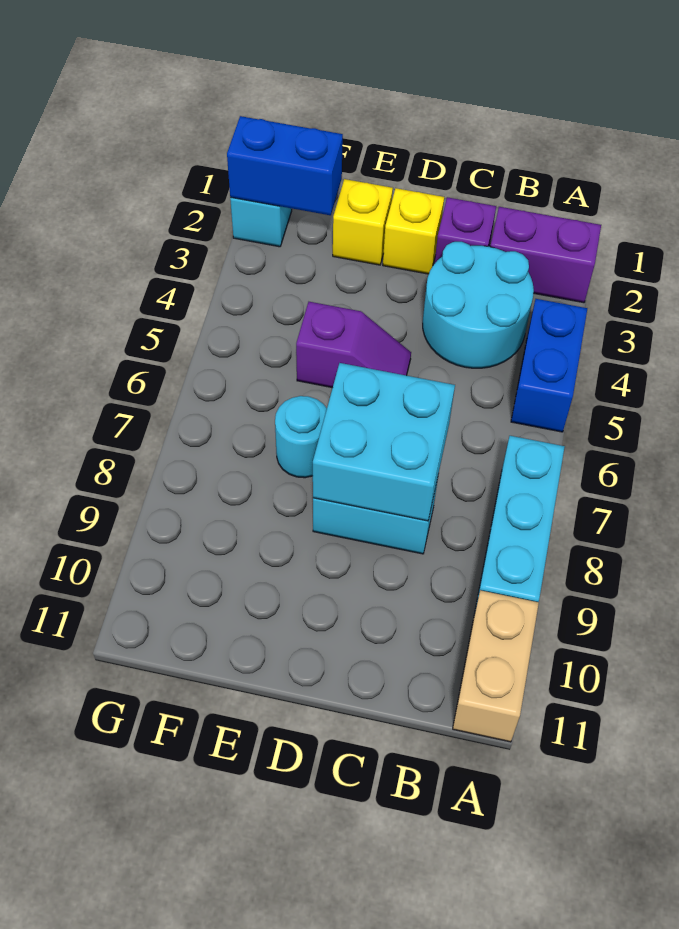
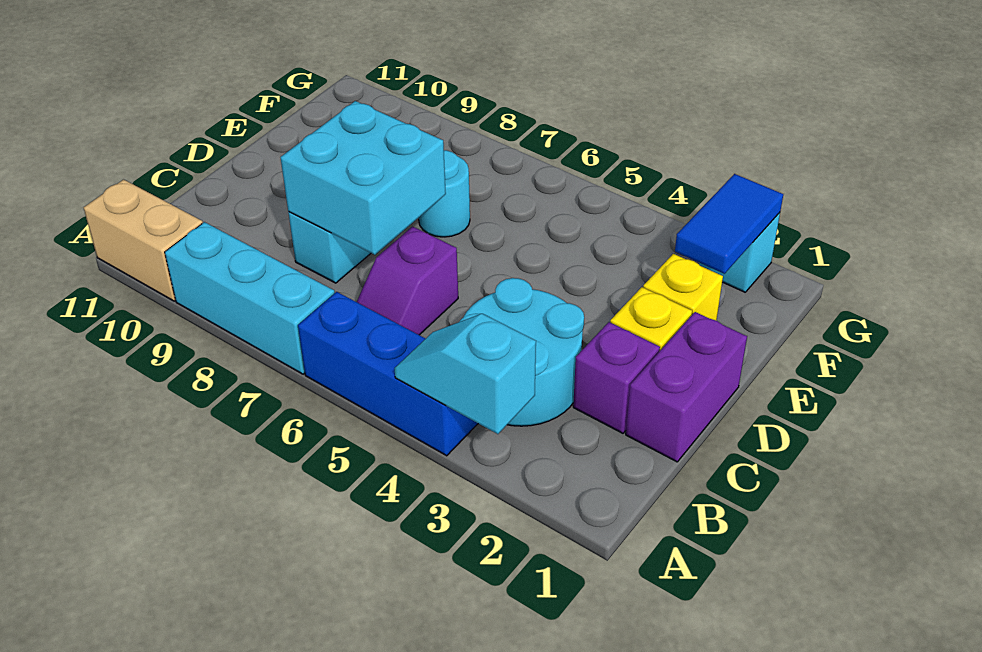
purple brick A2:B2 level 1 -> purple brick C1:D1 level 1
none -> cyan slope A3:A4 level 2 top 3
blue brick A4:A5 level 1 -> blue brick A4:A6 level 1
purple slope D5:E5 level 1 top E -> purple slope B6:C6 level 1 top C
blue brick F2:G2 level 2 -> blue tile F2:G2 level 2

